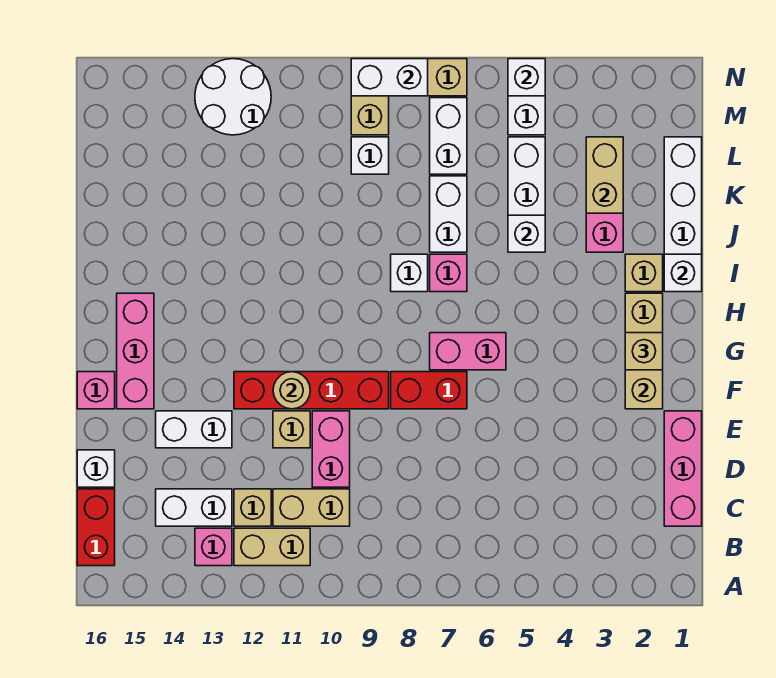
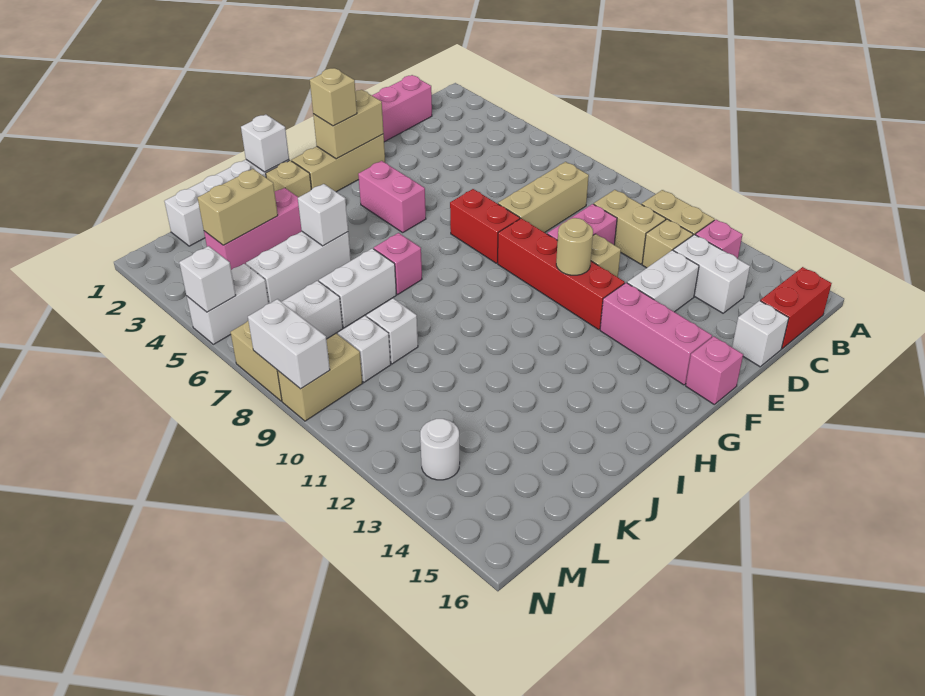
none -> tan brick C8:E8 level 1
white brick E13:E14 level 1 -> white brick D13:E13 level 1
pink brick F15:H15 level 1 -> pink brick F13:F15 level 1
pink brick G6:G7 level 1 -> pink brick G4:G5 level 1
white brick I8 level 1 -> white brick K9 level 1
white round brick M12:N13 level 1 -> white round brick M13 level 1

